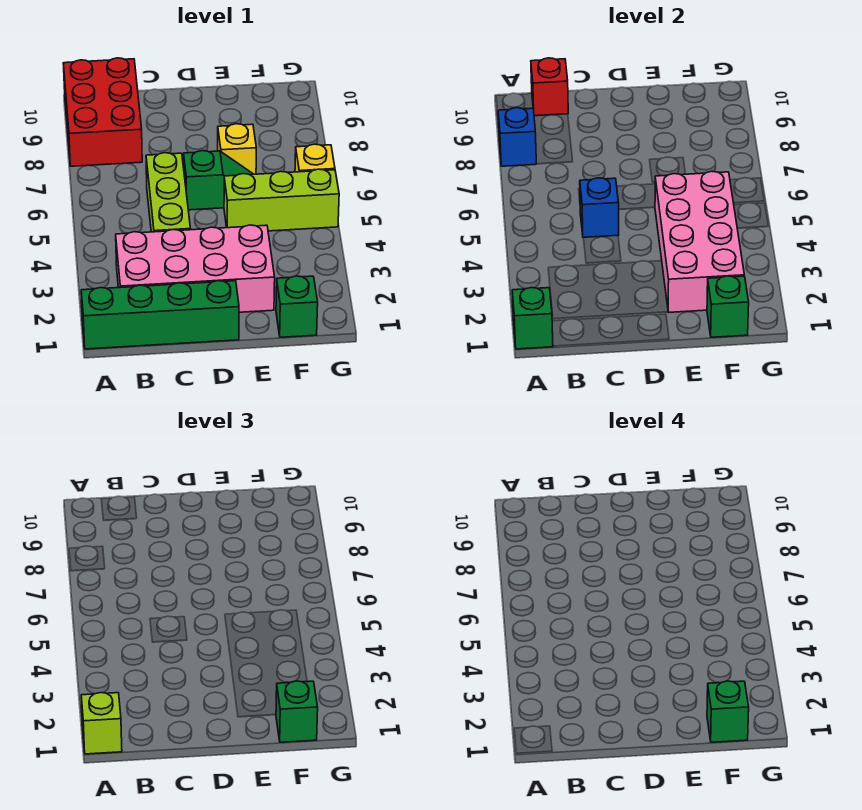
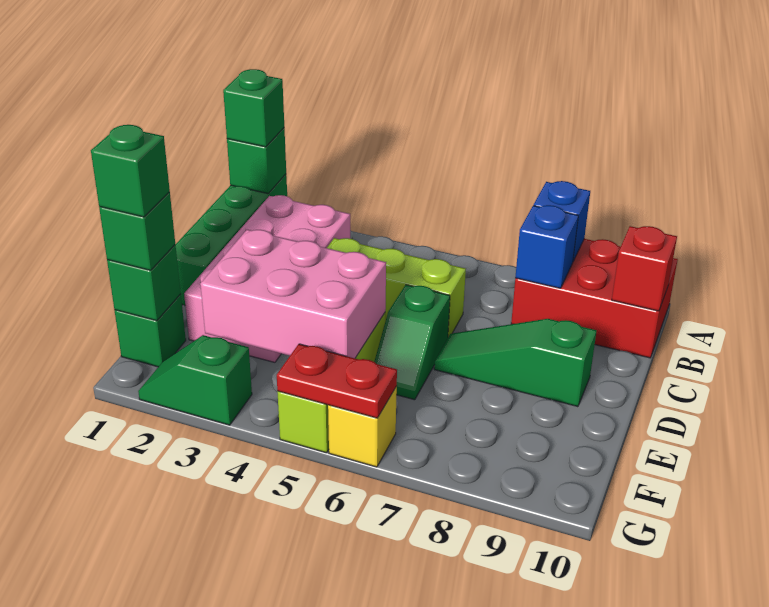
lime brick A1 level 3 -> green brick A1 level 3
blue brick C5 level 2 -> blue brick B8 level 2
none -> green slope D7:D9 level 1 top 9
pink brick E2:F5 level 2 -> pink brick E3:F5 level 2
yellow brick E7 level 1 -> none
none -> green slope G2:G3 level 1 top 3
none -> red plate G5:G6 level 2

